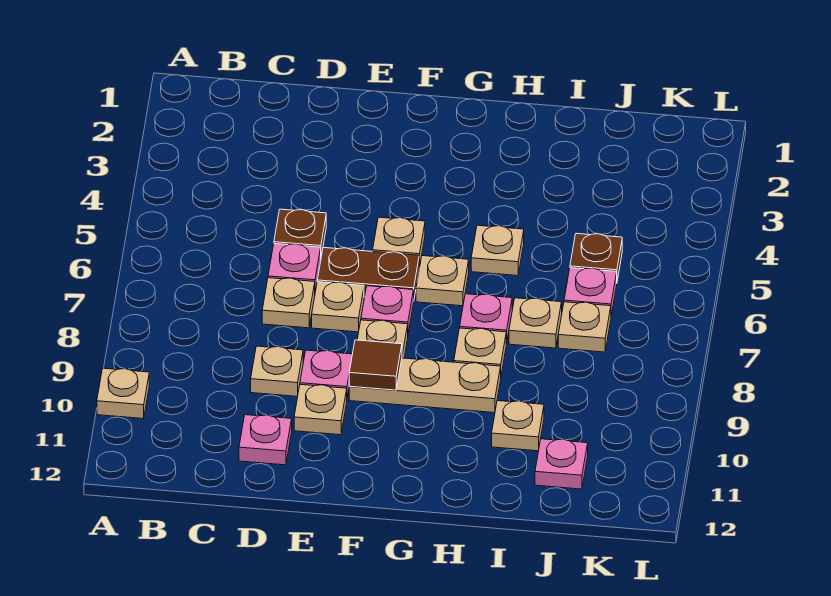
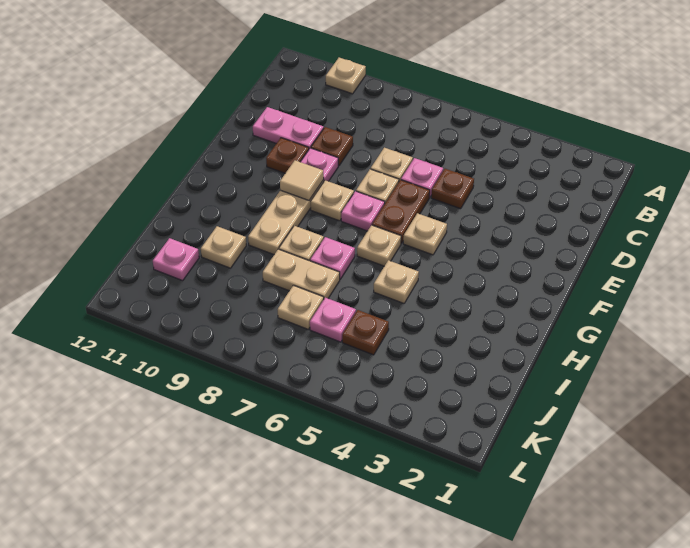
tan plate D9 level 1 -> brown plate D9 level 1
pink plate D11 level 1 -> pink plate D10:D11 level 1
tan plate E10 level 1 -> brown plate E10 level 1
brown tile F9 level 2 -> tan tile F9 level 2
tan plate I7 level 1 -> tan plate I7:I8 level 1

